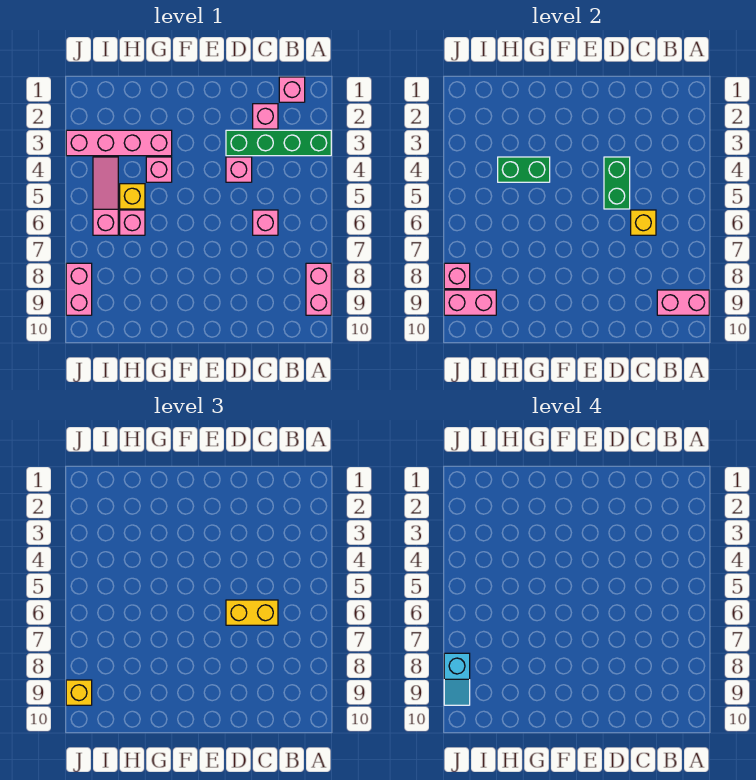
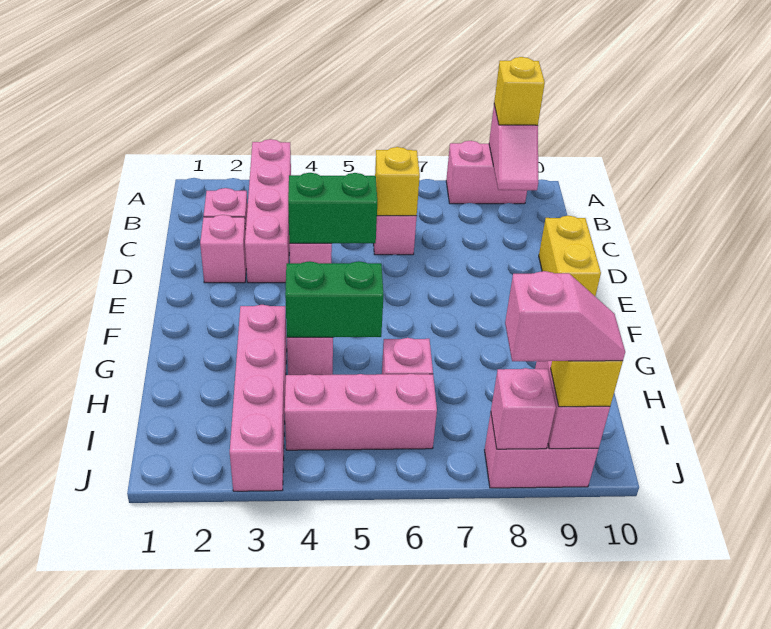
green brick A3:D3 level 1 -> pink brick A3:D3 level 1
pink brick A9:B9 level 2 -> pink slope A9:B9 level 2 top A
pink brick B1 level 1 -> pink brick D2 level 1
yellow brick C6:D6 level 3 -> yellow brick D10:E10 level 1
green brick G4:H4 level 2 -> green brick G4:G5 level 2
yellow brick H5 level 1 -> yellow brick A9 level 3
pink slope I4:I6 level 1 top 6 -> pink brick I4:I6 level 1
cyan slope J8:J9 level 4 top 8 -> pink slope J8:J9 level 4 top 8

